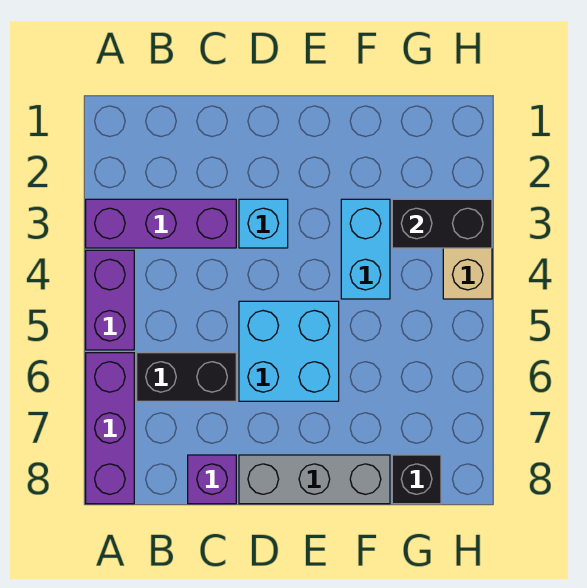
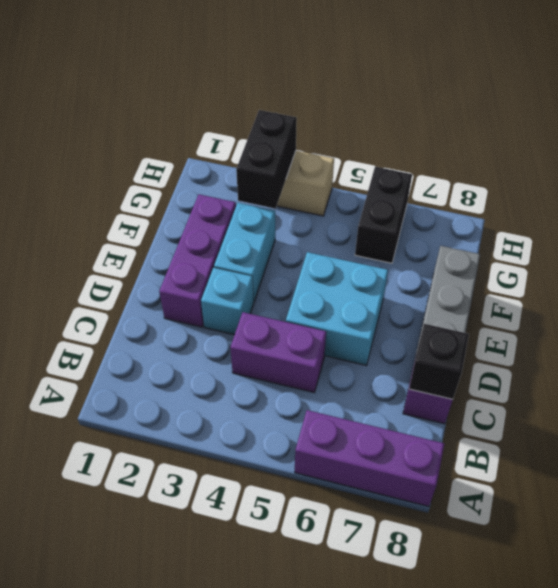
purple brick A3:C3 level 1 -> purple brick D2:F2 level 1
purple brick A4:A5 level 1 -> purple brick C4:C5 level 1
black brick B6:C6 level 1 -> black brick G6:H6 level 1
cyan brick F3:F4 level 1 -> cyan brick E3:F3 level 1
black brick G8 level 1 -> black brick C8 level 2

